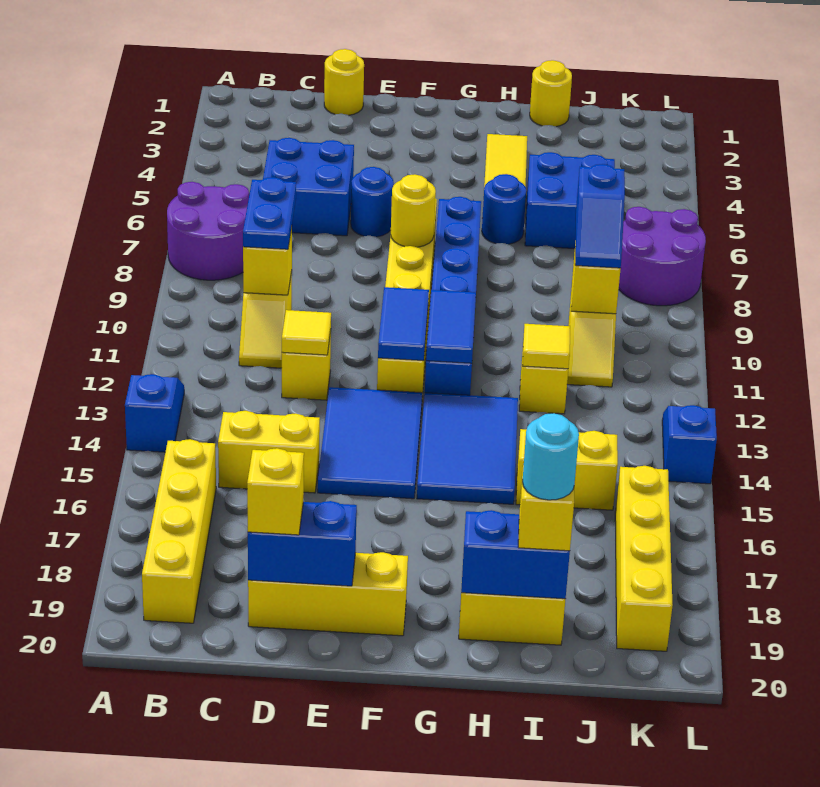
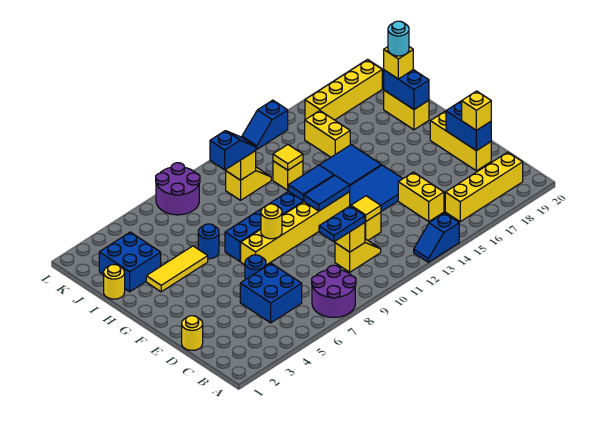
blue brick I5:J6 level 1 -> blue brick I2:J3 level 1

